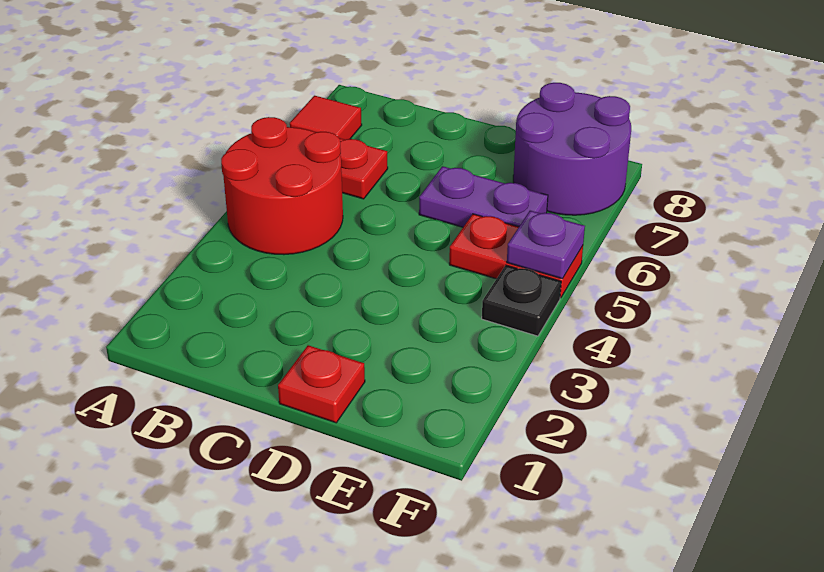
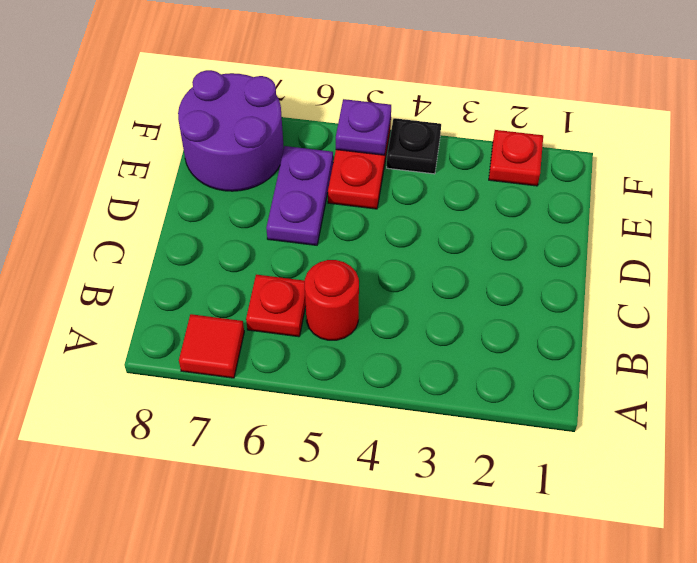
red round brick A4:B5 level 1 -> red round brick B5 level 1
red plate D1 level 1 -> red plate F2 level 1

